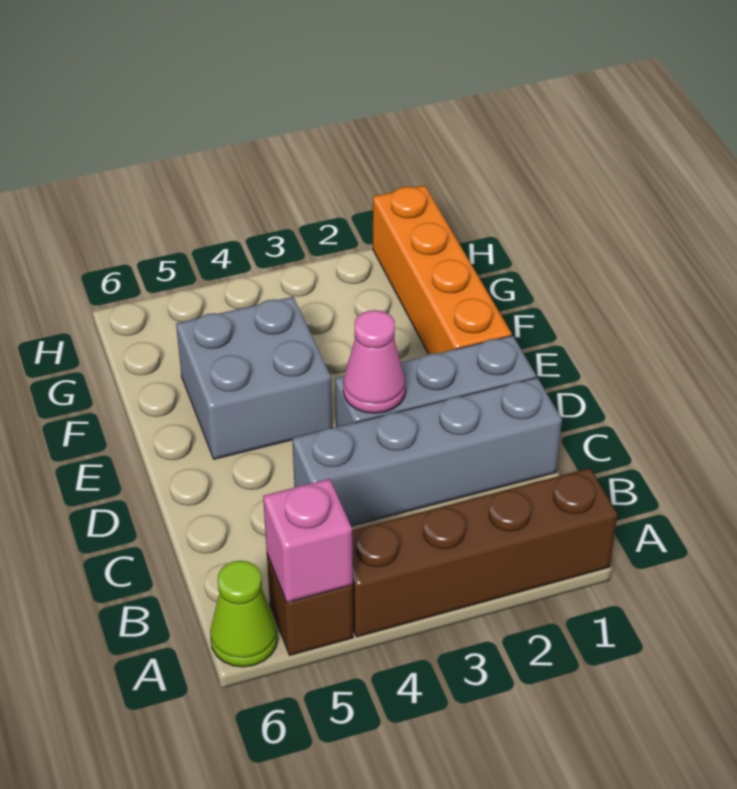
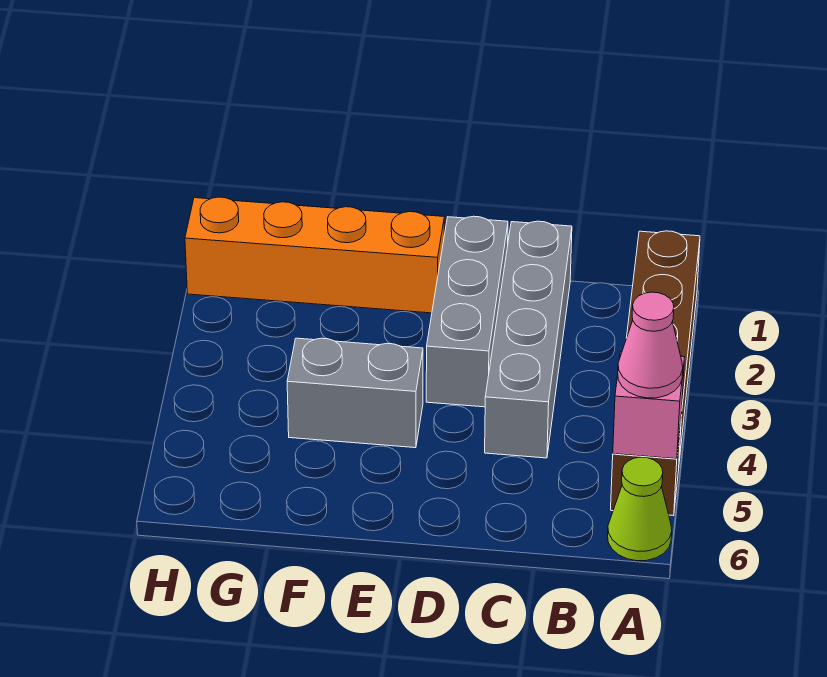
pink cone D3 level 2 -> pink cone A5 level 3
grey brick E4:F5 level 1 -> grey brick E4:F4 level 1

